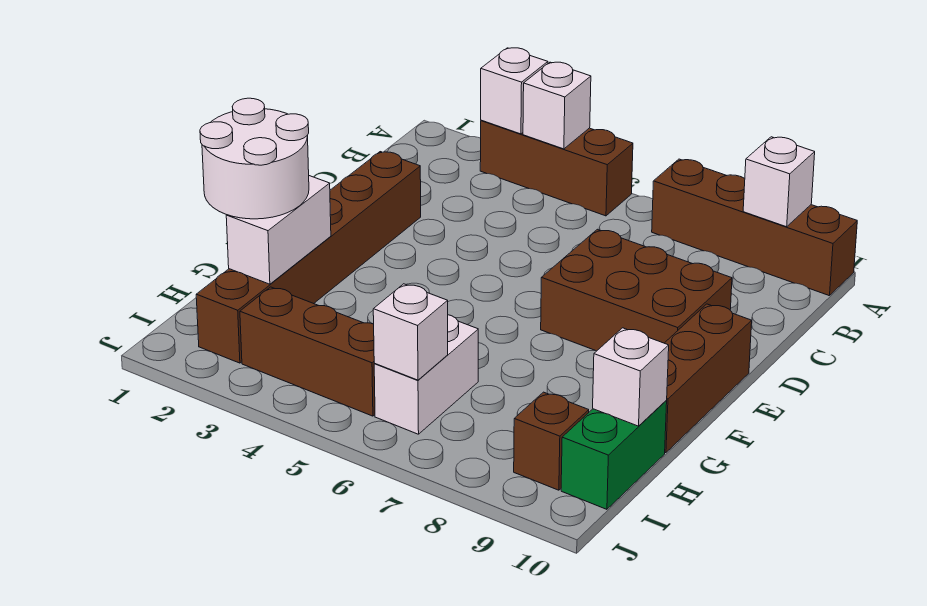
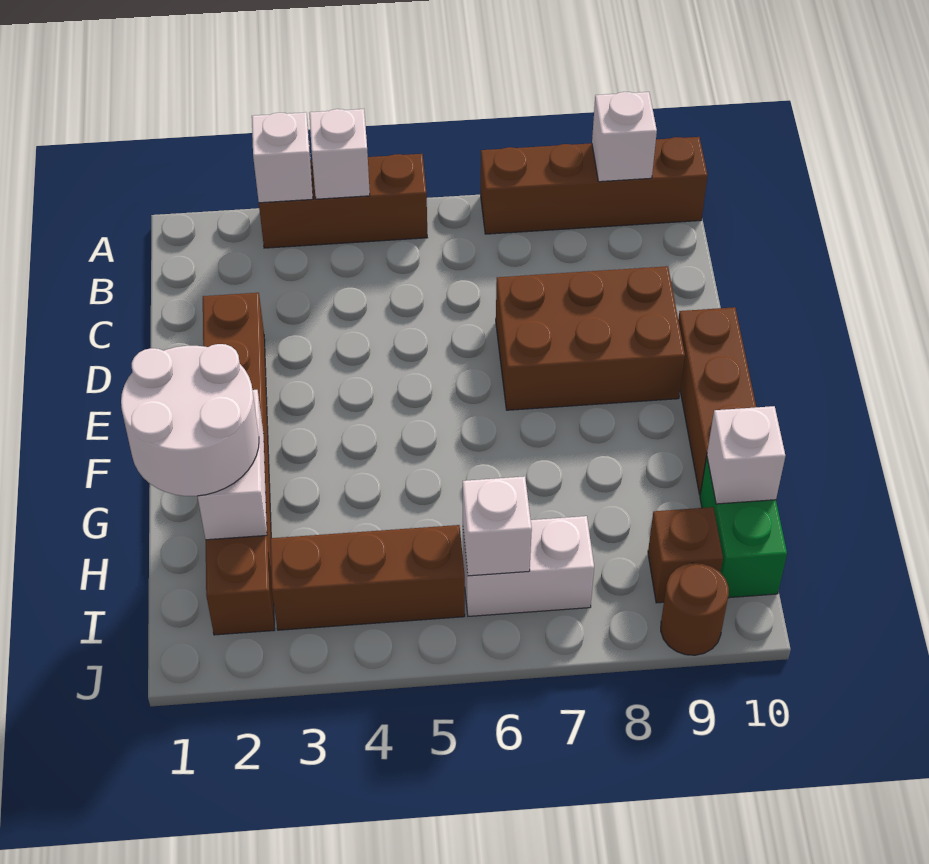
white brick H6:I6 level 1 -> white brick I6:I7 level 1
none -> brown round brick J9 level 1

